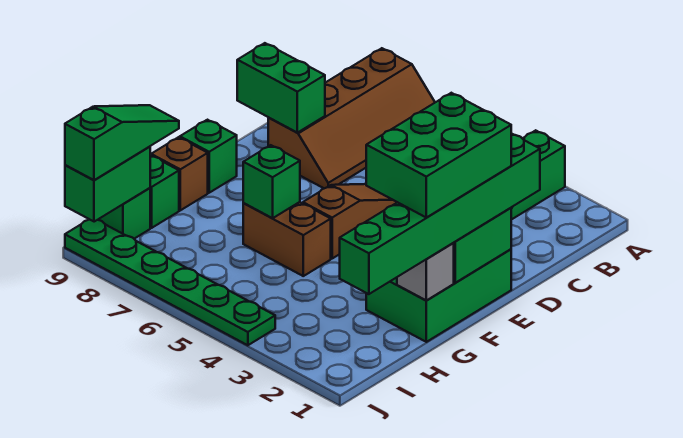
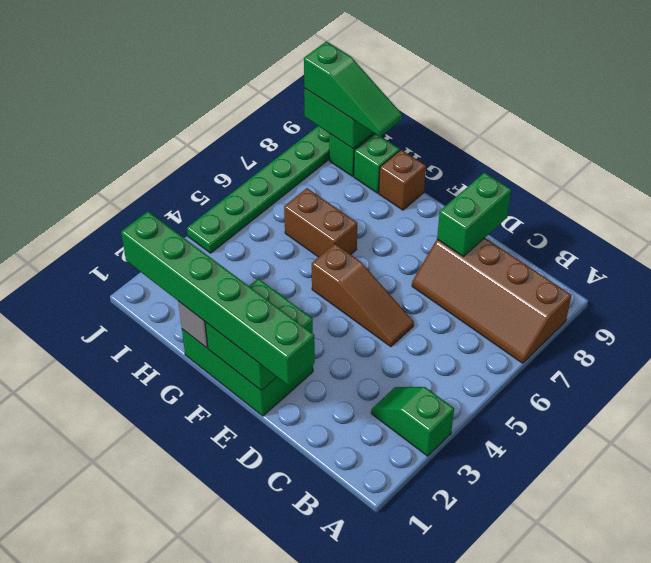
green brick E1:G2 level 4 -> none
green brick F9 level 1 -> none
brown brick G5:G6 level 1 -> brown brick G6:H6 level 1
green brick G6 level 2 -> none

